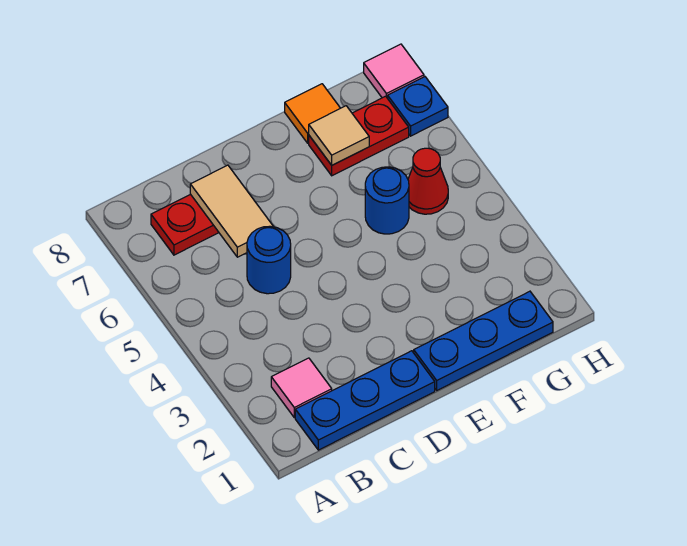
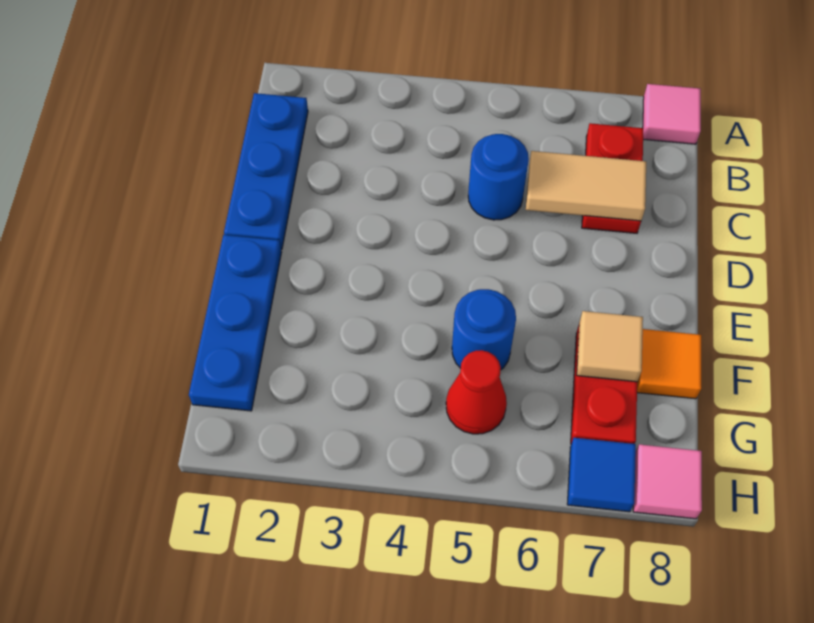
pink tile B2 level 1 -> pink tile A8 level 1
blue plate H7 level 1 -> blue tile H7 level 1

